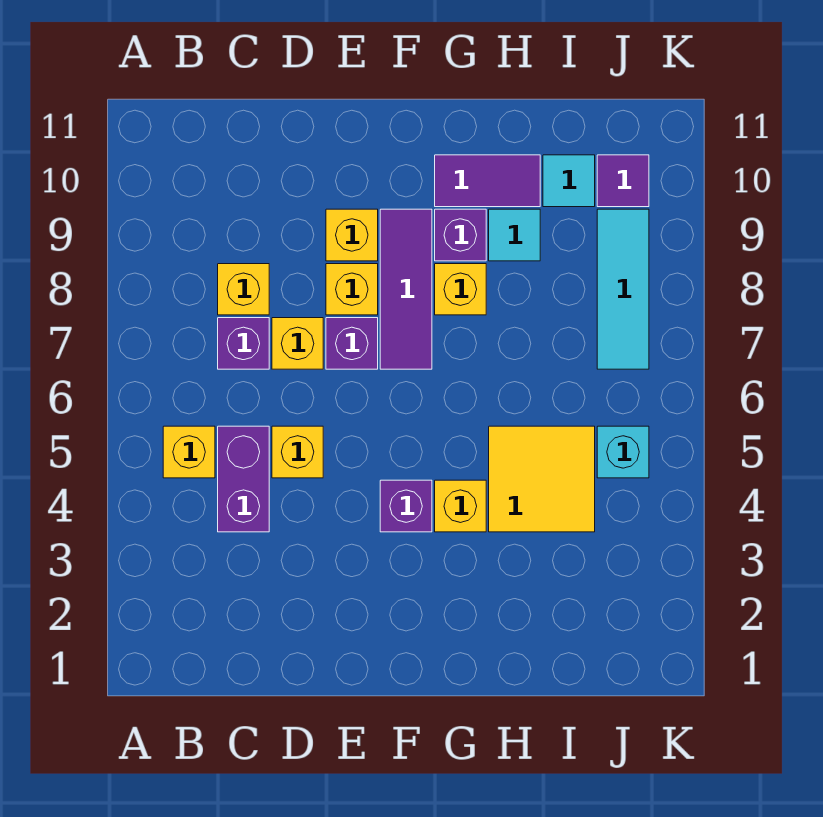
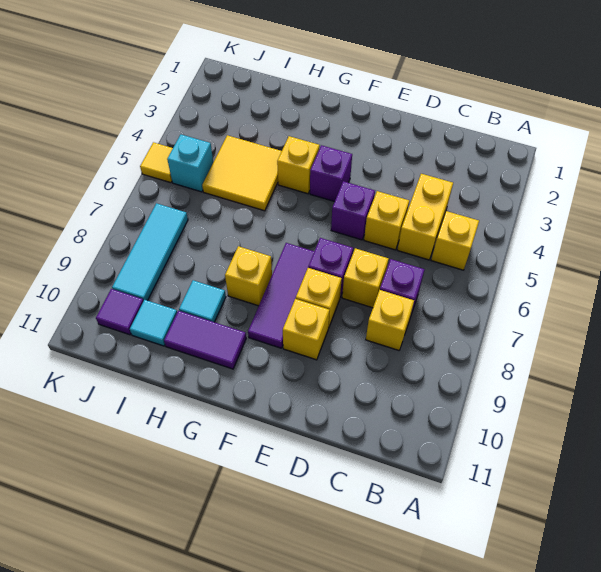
purple brick C4:C5 level 1 -> yellow brick C4:C5 level 1
purple brick G9 level 1 -> purple brick E5 level 1
none -> yellow tile K5 level 1

